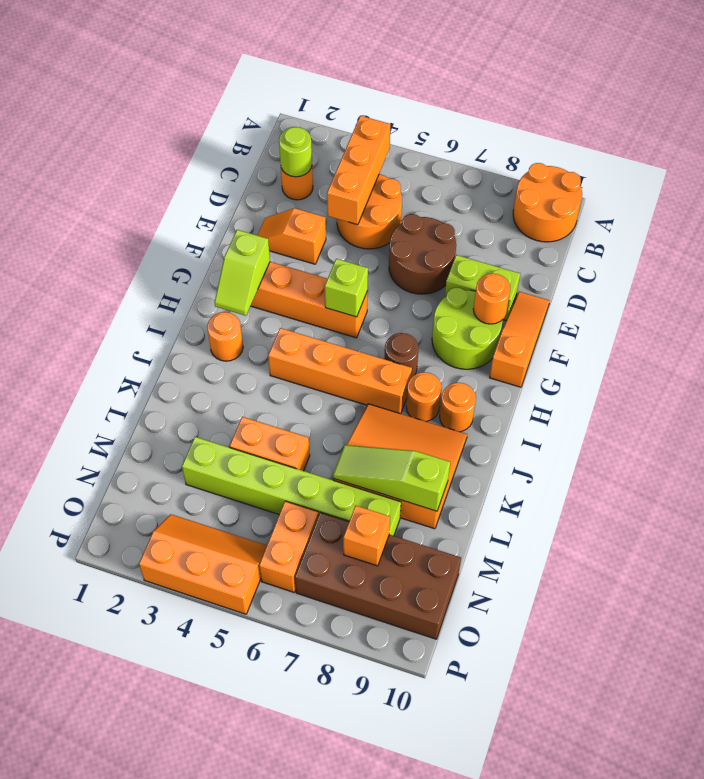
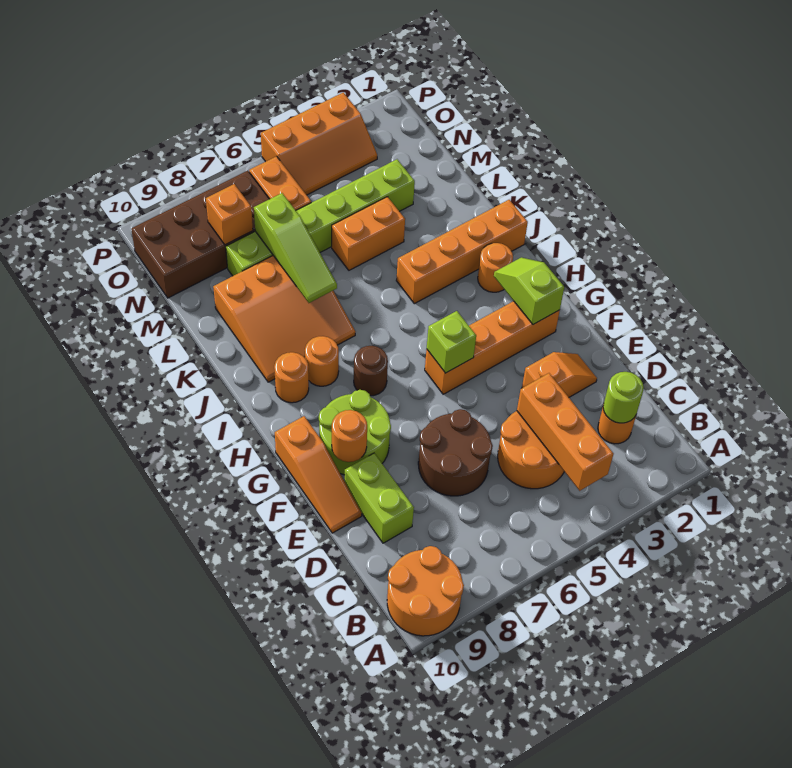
lime brick E8:E9 level 1 -> lime brick D9:E9 level 1
orange brick I4:I7 level 1 -> orange brick J1:J4 level 1
lime slope L7:L9 level 2 top 9 -> lime slope K7:M7 level 2 top M

